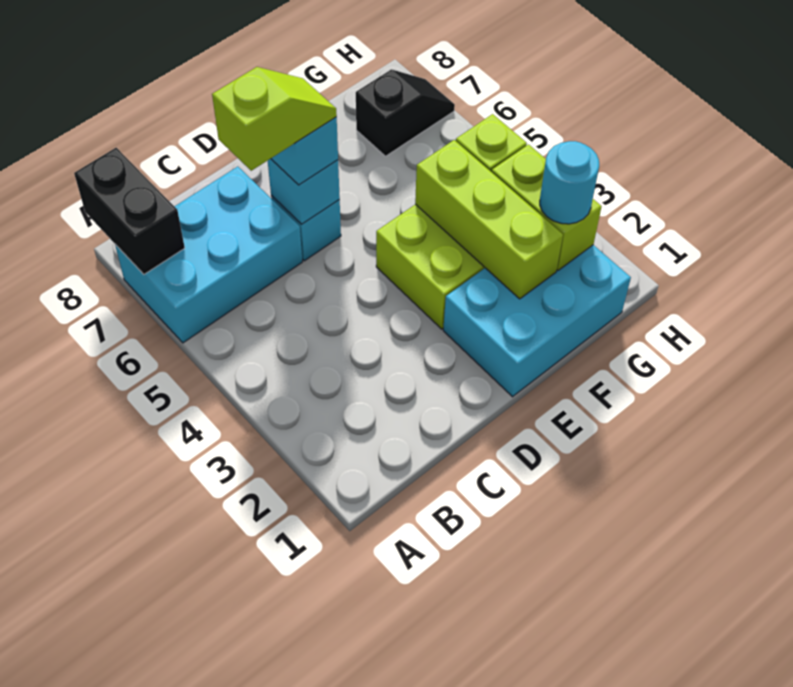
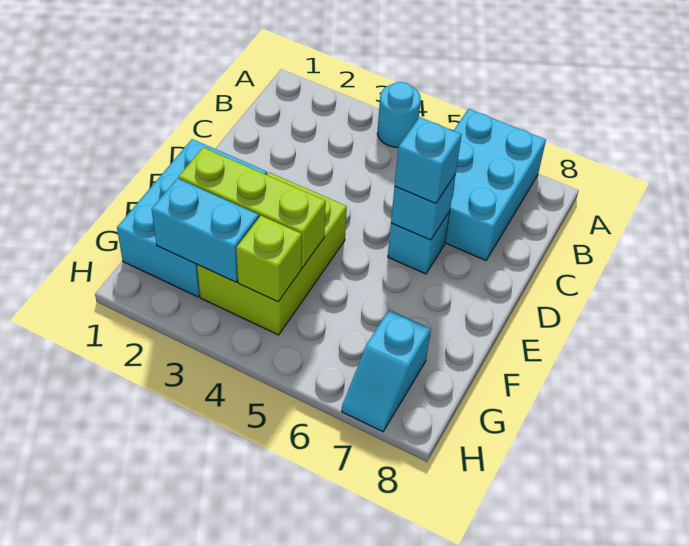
black brick A7:A8 level 2 -> none
lime slope C6:D6 level 4 top C -> none
lime brick G2:G3 level 2 -> cyan brick G2:G3 level 2
cyan round brick G2 level 3 -> cyan round brick A4 level 1
black slope G7:H7 level 1 top G -> cyan slope G7:H7 level 1 top G

